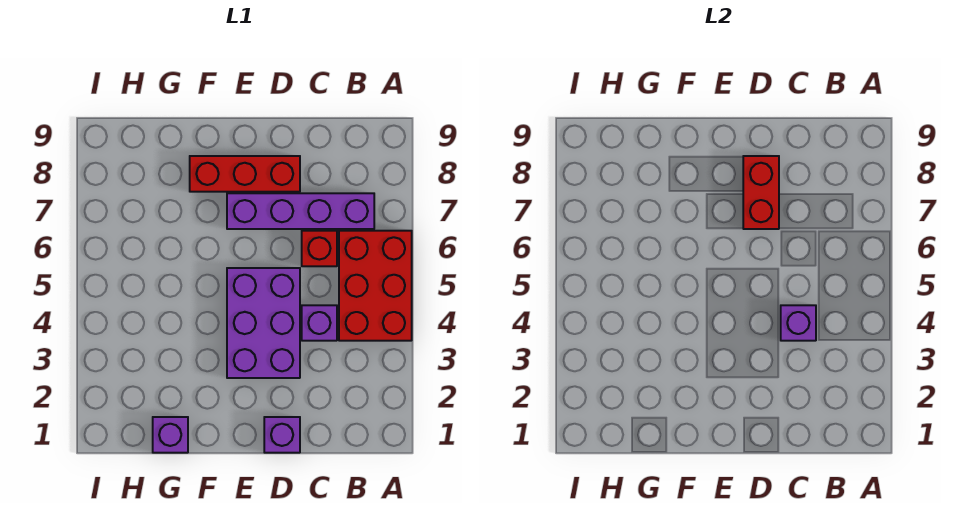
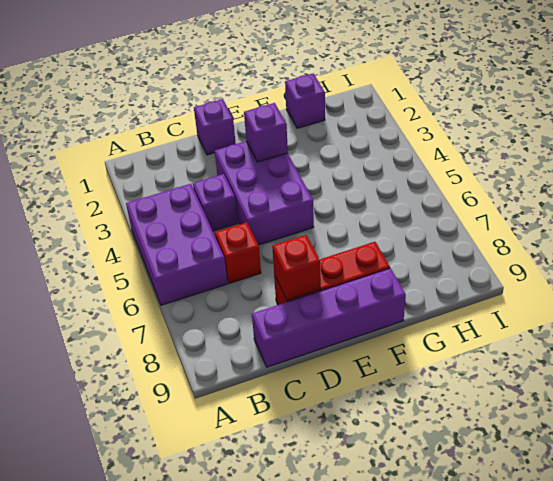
red brick A4:B6 level 1 -> purple brick A4:B6 level 1
purple brick B7:E7 level 1 -> purple brick C9:F9 level 1
purple brick C4 level 2 -> purple brick E3 level 2
red brick D7:D8 level 2 -> red brick D8 level 2

